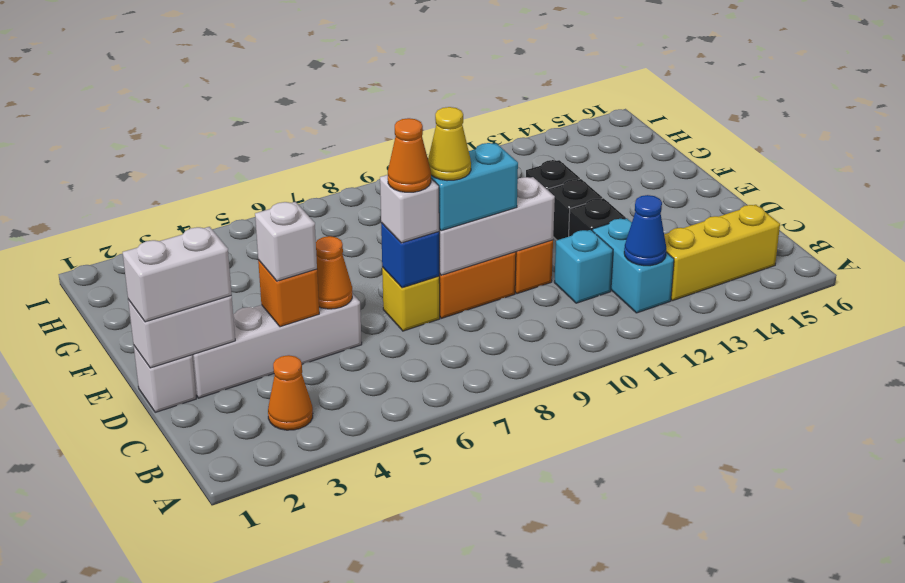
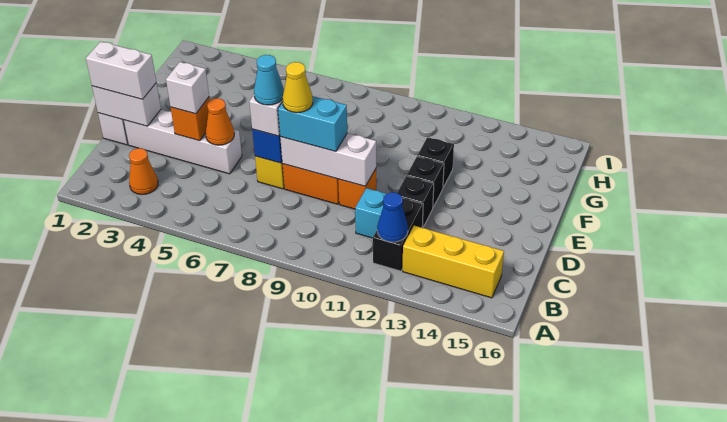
cyan brick B12:C12 level 1 -> black brick B12:C12 level 1
orange cone D7 level 4 -> cyan cone D7 level 4

